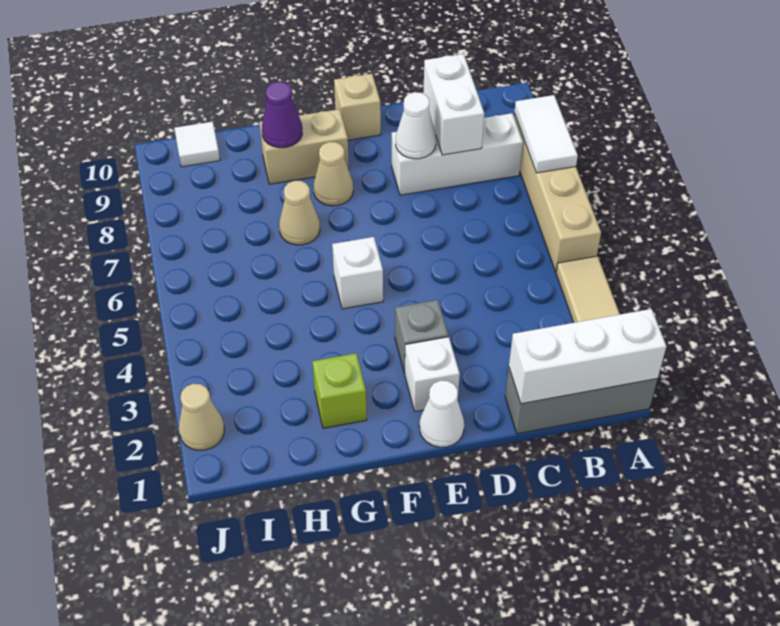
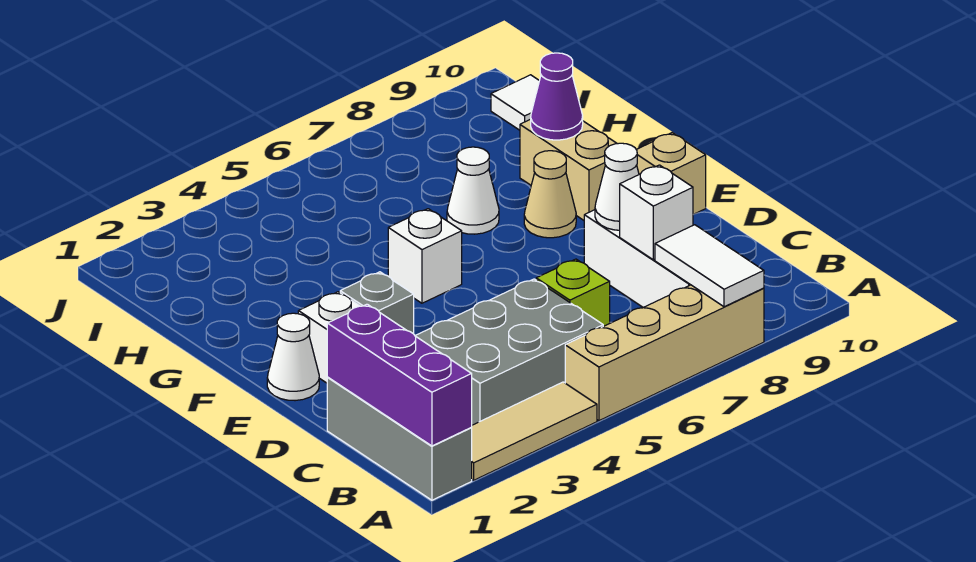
white brick A1:C1 level 2 -> purple brick A1:C1 level 2
white tile A7:A8 level 2 -> white tile A8:B8 level 2
none -> grey brick B3:C5 level 1
white brick C8:C9 level 2 -> white brick C8 level 2
lime brick G2 level 1 -> lime brick C6 level 1
tan cone G7 level 1 -> white cone G7 level 1
tan cone J2 level 1 -> none

